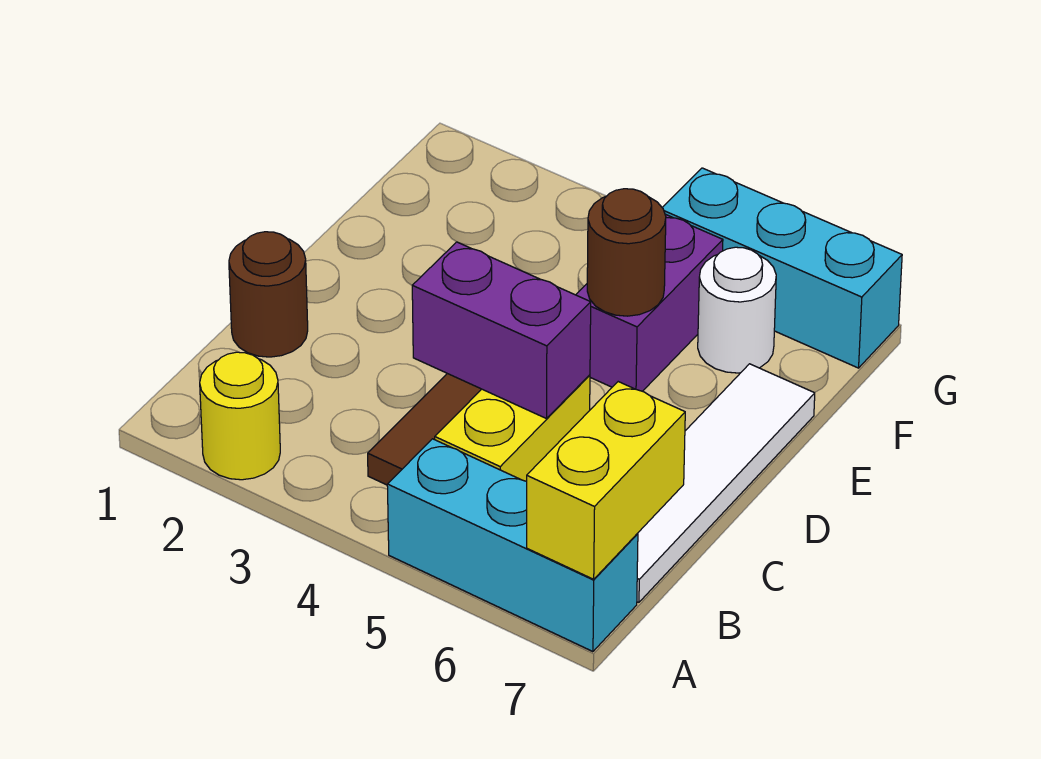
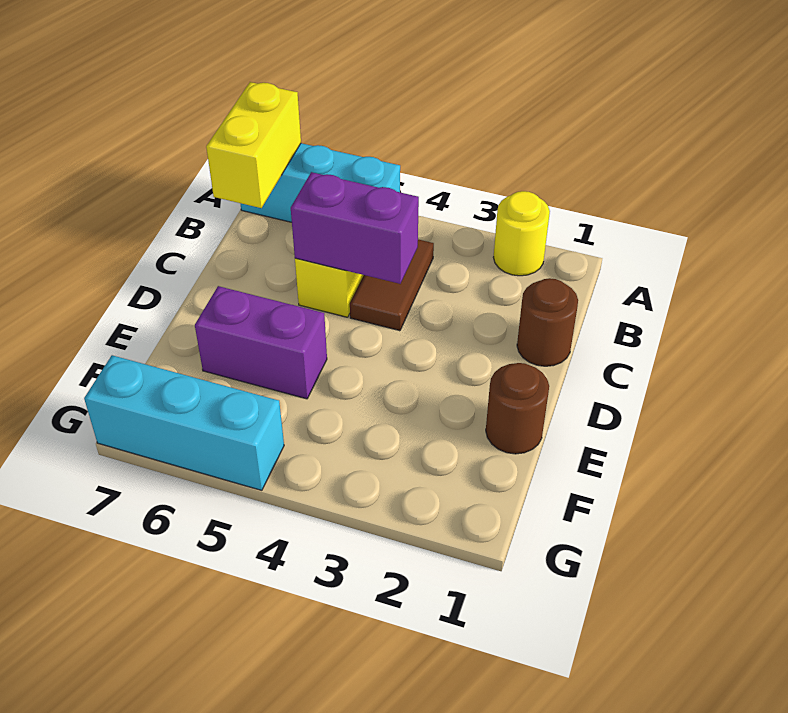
white tile B7:E7 level 1 -> none
purple brick E5:F5 level 1 -> purple brick E5:E6 level 1
brown round brick E5 level 2 -> brown round brick E1 level 1
white round brick F6 level 1 -> none

